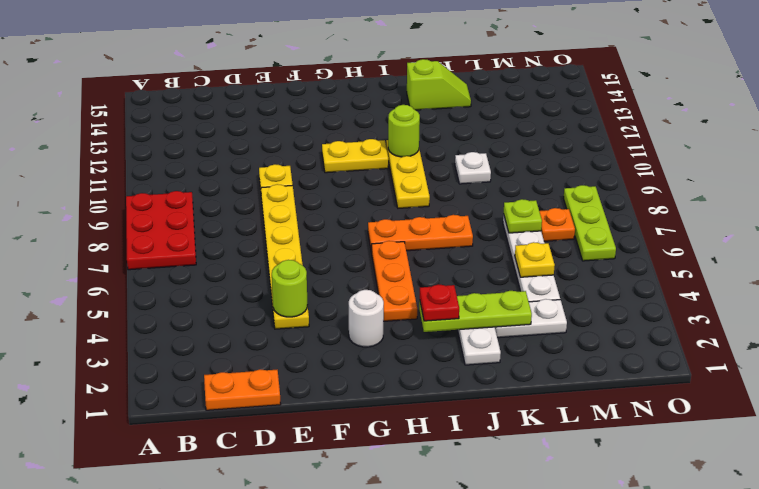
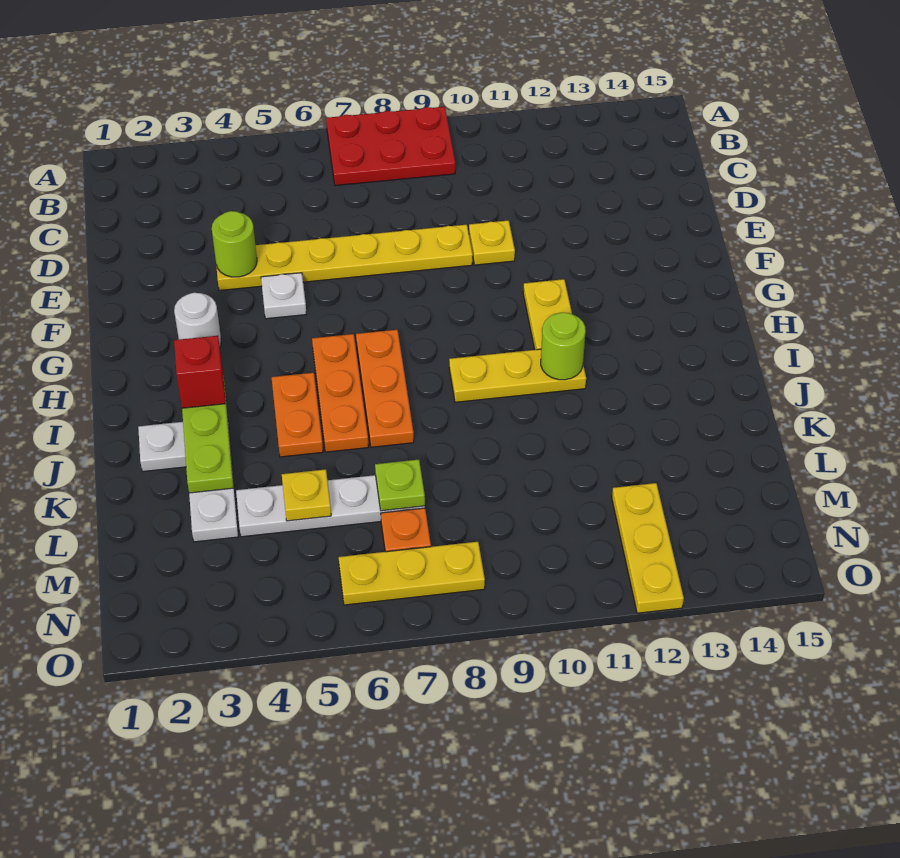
orange plate C1:D1 level 1 -> orange plate I5:J5 level 1
orange plate H4:H6 level 1 -> orange plate H6:J6 level 1
red plate I3 level 3 -> red brick I3 level 3
lime slope J14:K14 level 1 top J -> none
white plate K10 level 1 -> white plate F5 level 1
none -> yellow plate M12:O12 level 1
lime plate N6:N8 level 1 -> yellow plate N6:N8 level 1

